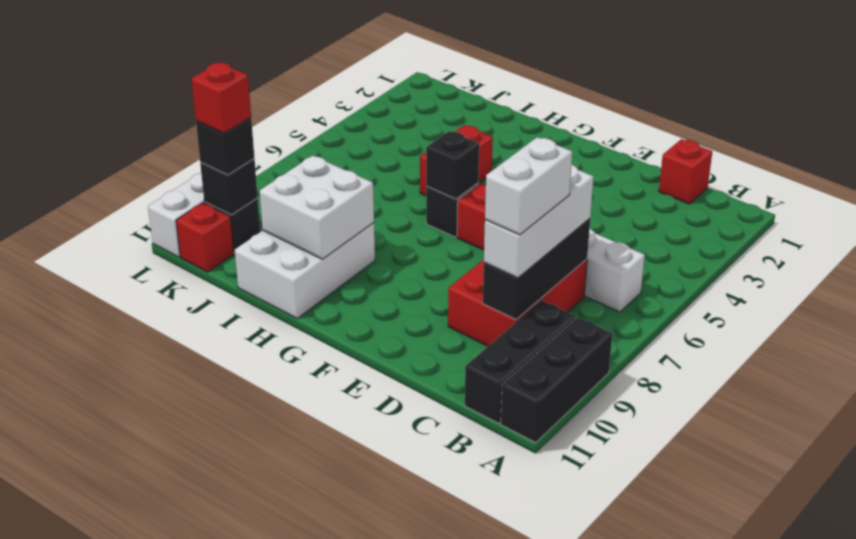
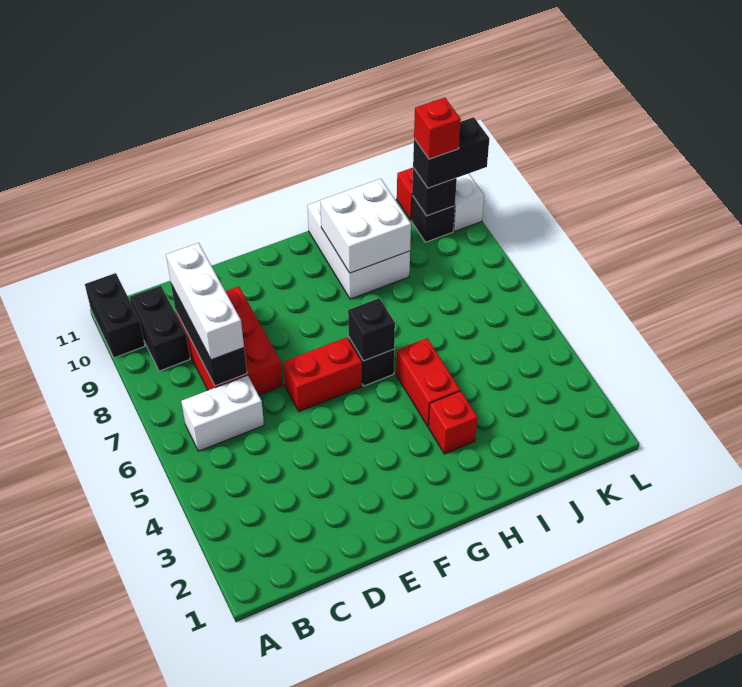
black brick A9:A11 level 1 -> black brick A10:A11 level 1
black brick B9:B11 level 1 -> black brick B9:B10 level 1
red brick C1 level 1 -> red brick H3 level 1
white brick C8:C9 level 4 -> none
black brick K10 level 3 -> black brick K10:L10 level 3

